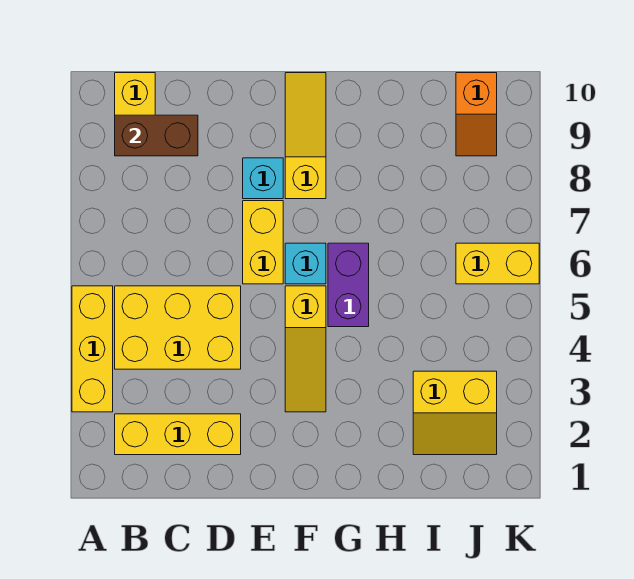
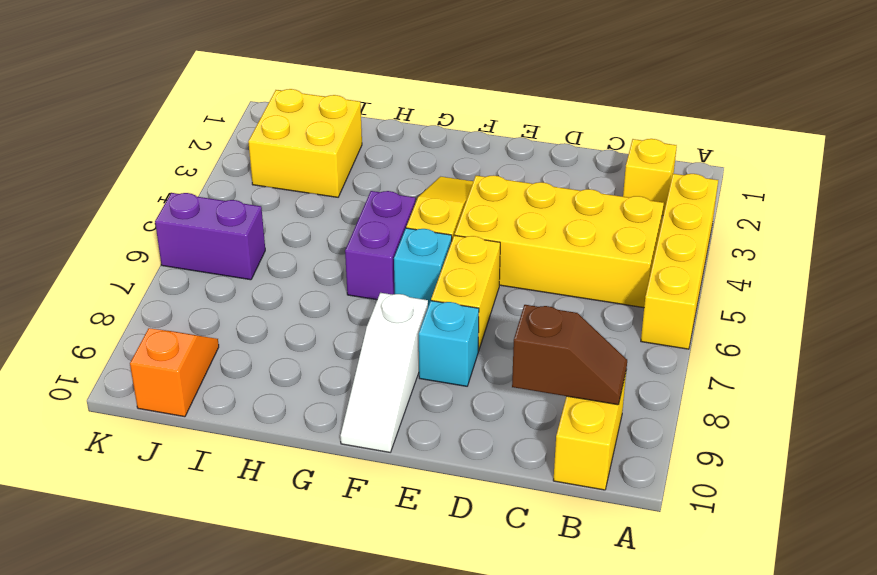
yellow brick A3:A5 level 1 -> yellow brick A3:A6 level 1
yellow brick B2:D2 level 1 -> yellow brick B2 level 1
yellow brick B4:D5 level 1 -> yellow brick B4:E5 level 1
brown brick B9:C9 level 2 -> brown slope B9:C9 level 2 top C
yellow slope F8:F10 level 1 top 8 -> white slope F8:F10 level 1 top 8
yellow slope I2:J3 level 1 top 3 -> yellow brick I2:J3 level 1
yellow brick J6:K6 level 1 -> purple brick J6:K6 level 1

